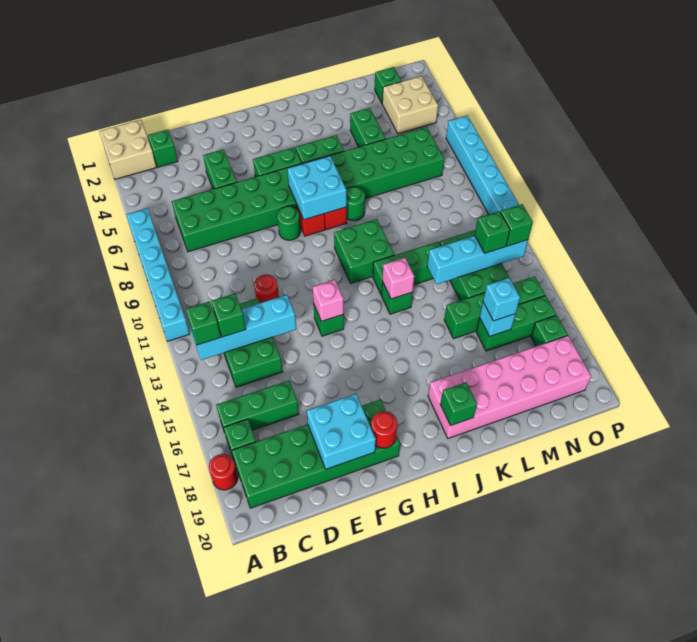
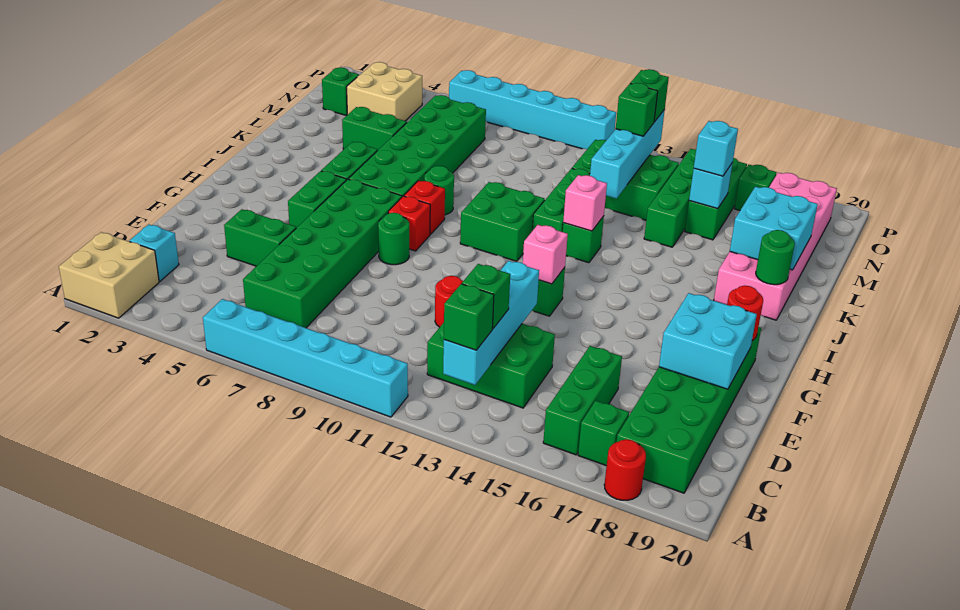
green brick C2 level 1 -> cyan brick C2 level 1
cyan brick H7:I8 level 2 -> cyan brick K18:L19 level 2
green brick J19 level 2 -> green round brick J19 level 2

